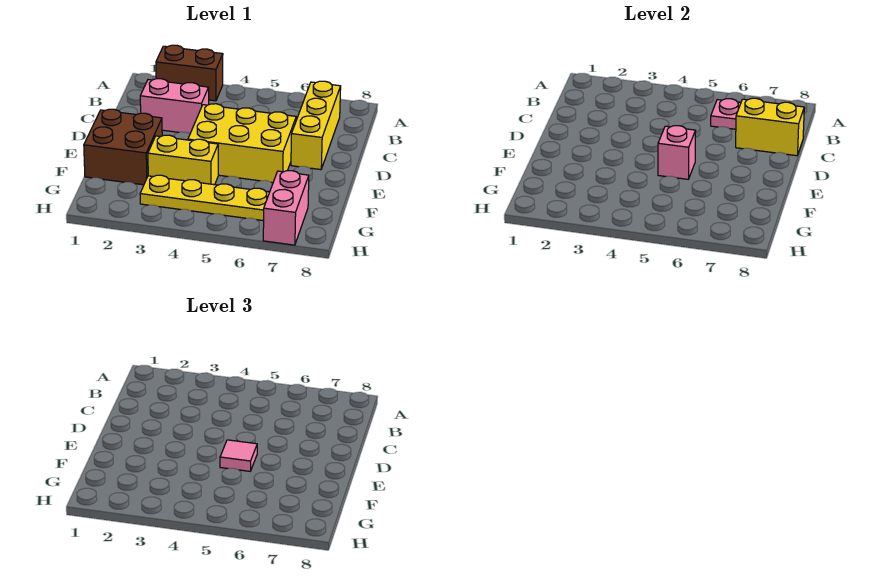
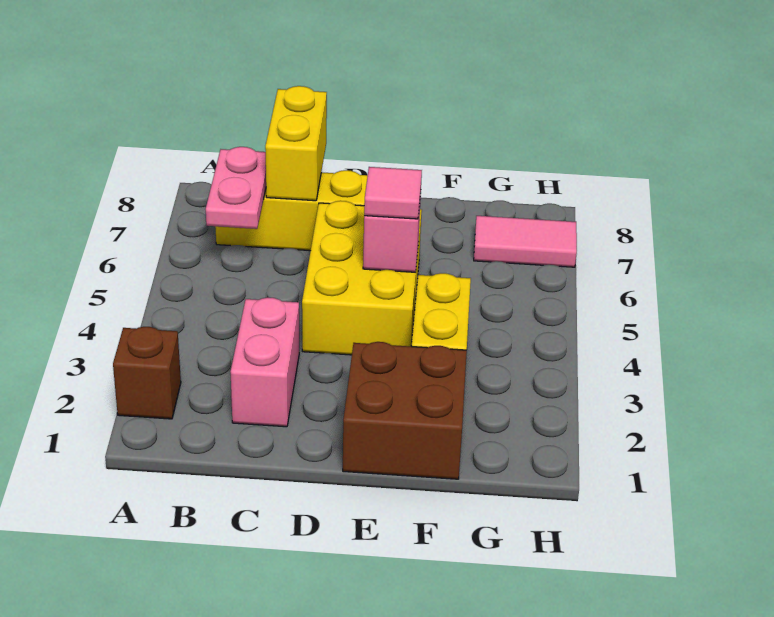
brown brick A2:A3 level 1 -> brown brick A2 level 1
yellow plate G3:G6 level 1 -> none
pink brick G7:H7 level 1 -> pink tile G7:H7 level 1

